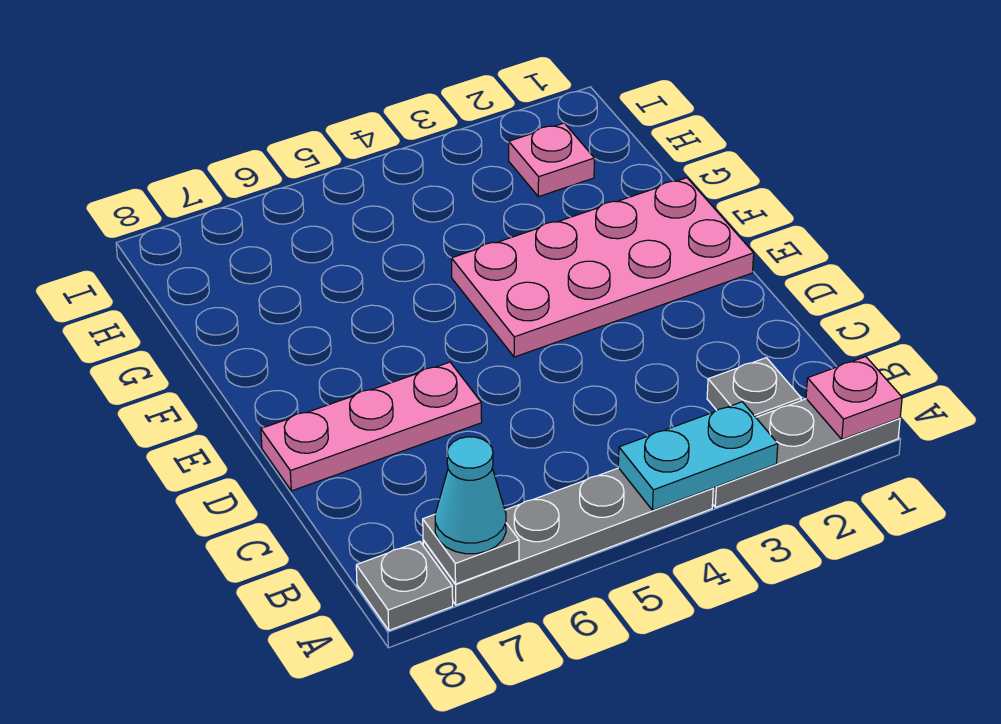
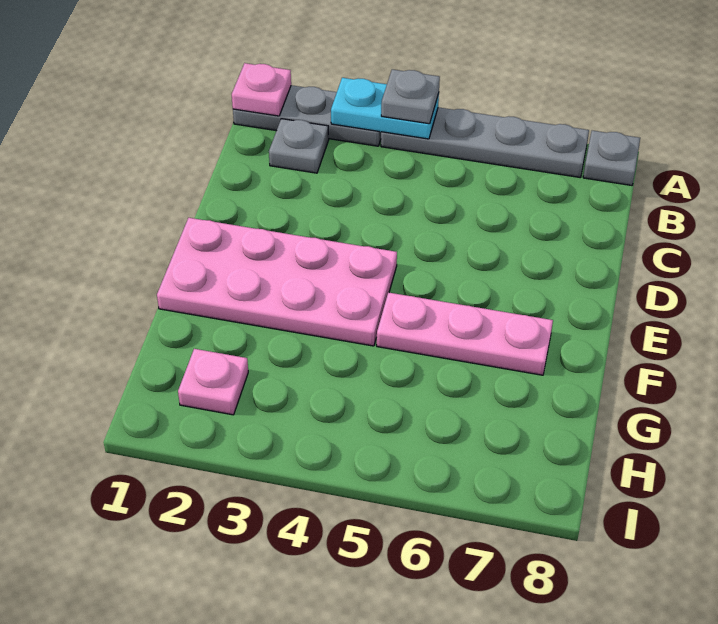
grey plate A7 level 2 -> grey plate A4 level 3
cyan cone A7 level 3 -> none
pink plate D6:D8 level 1 -> pink plate F5:F7 level 1

